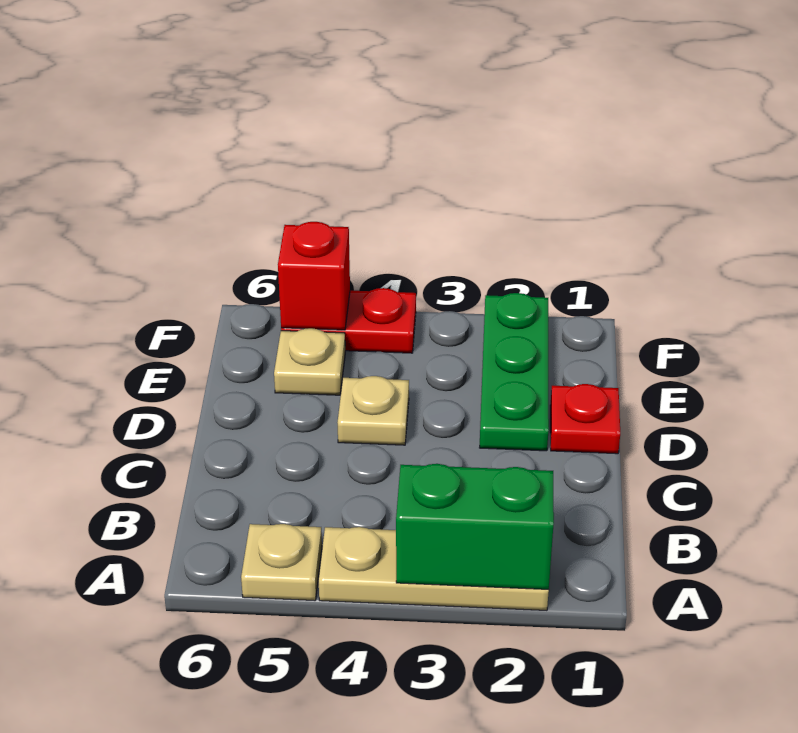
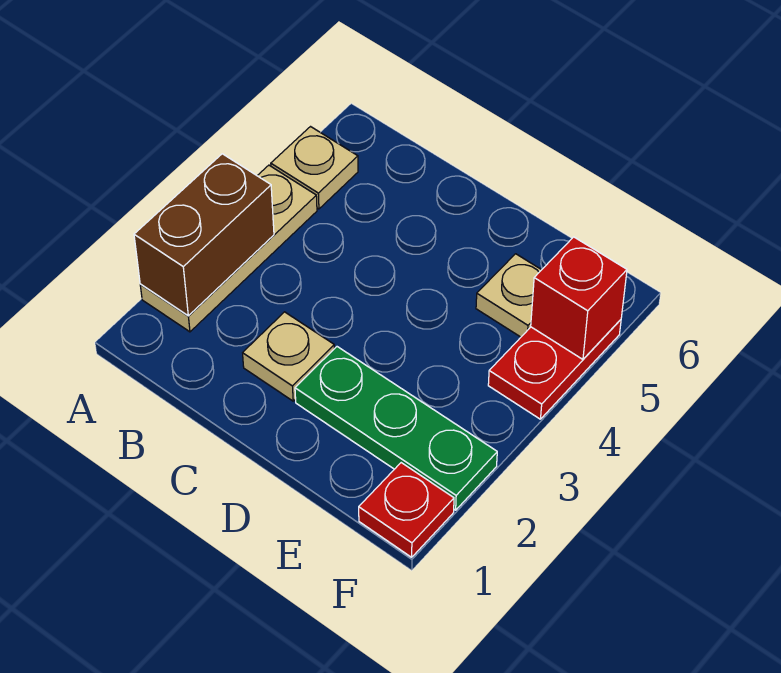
green brick A2:A3 level 2 -> brown brick A2:A3 level 2
red plate D1 level 1 -> red plate F1 level 1
tan plate D4 level 1 -> tan plate C2 level 1

